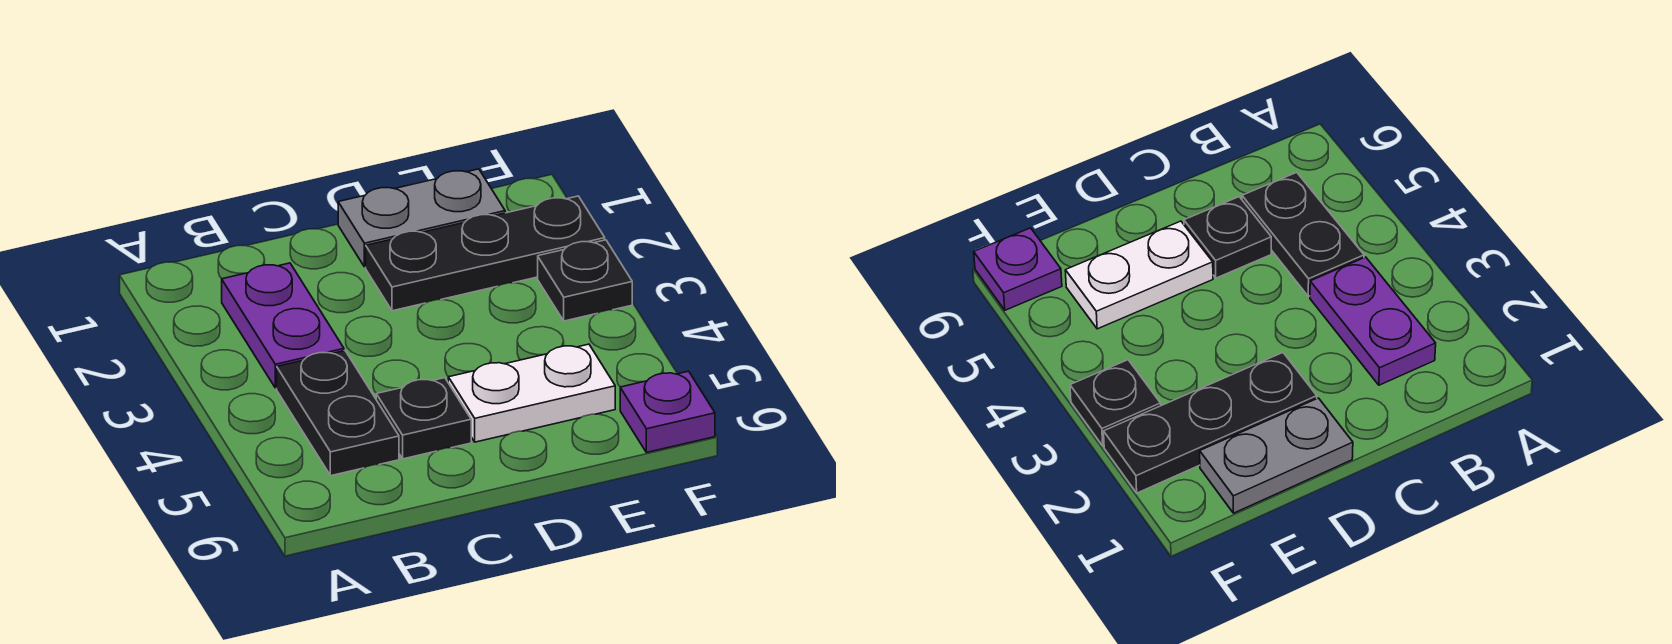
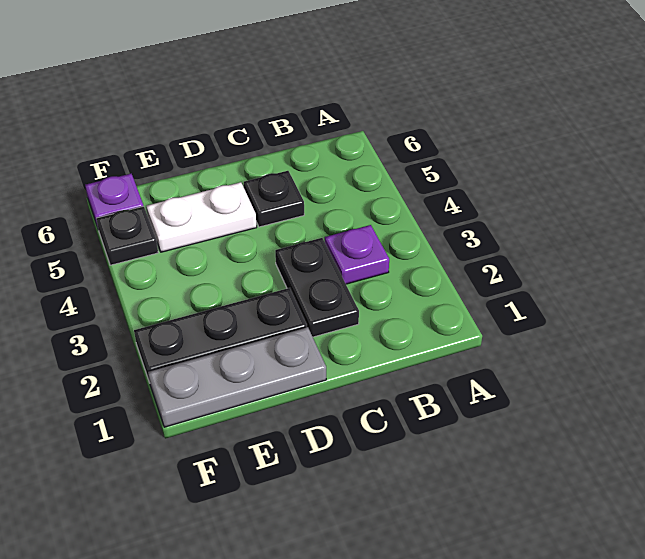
purple plate B2:B3 level 1 -> purple plate B3 level 1
black plate B4:B5 level 1 -> black plate C2:C3 level 1
grey plate D1:E1 level 1 -> grey plate D1:F1 level 1
black plate F3 level 1 -> black plate F5 level 1

